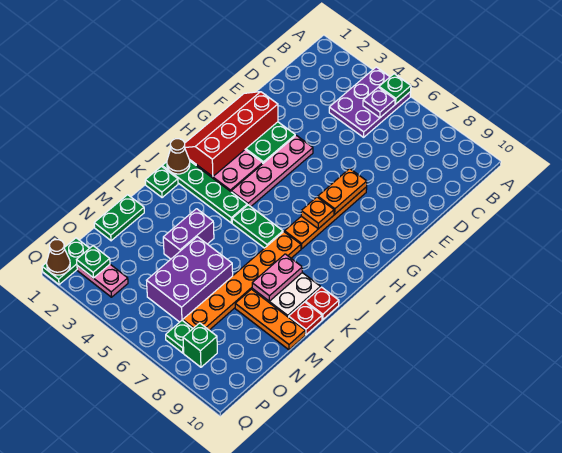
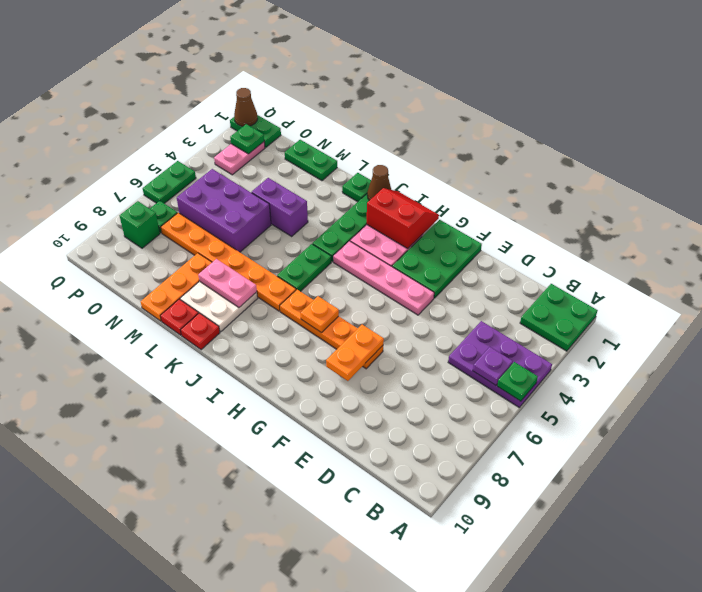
none -> green plate A1:B2 level 1
red slope F1:I2 level 2 top 2 -> red slope H1:I2 level 2 top 2
orange plate F7:G7 level 2 -> orange plate F7:F8 level 2
none -> green plate Q5:Q6 level 1

